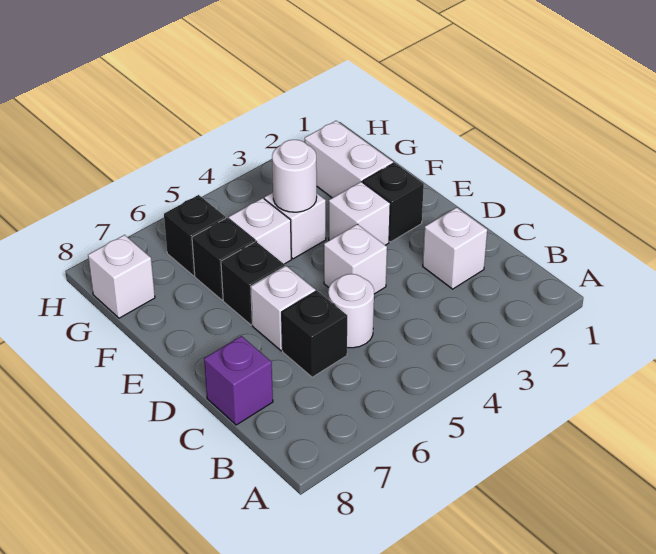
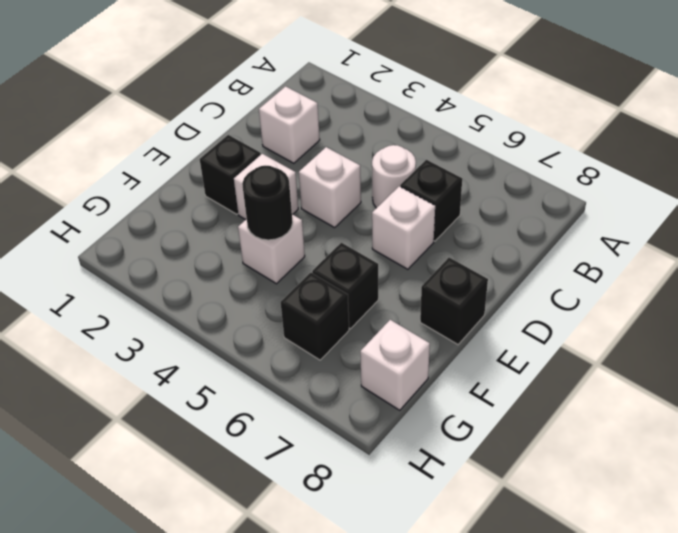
purple brick C8 level 1 -> none
black brick E6 level 1 -> black brick E8 level 1
white brick F2:G2 level 1 -> none
white round brick F4 level 2 -> black round brick F4 level 2
white brick F5 level 1 -> none

